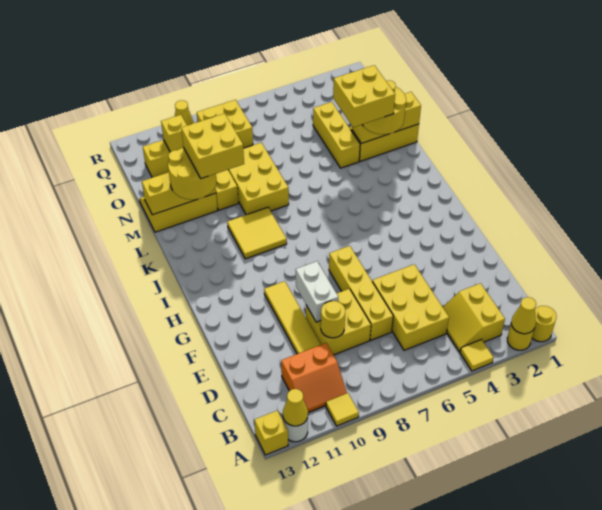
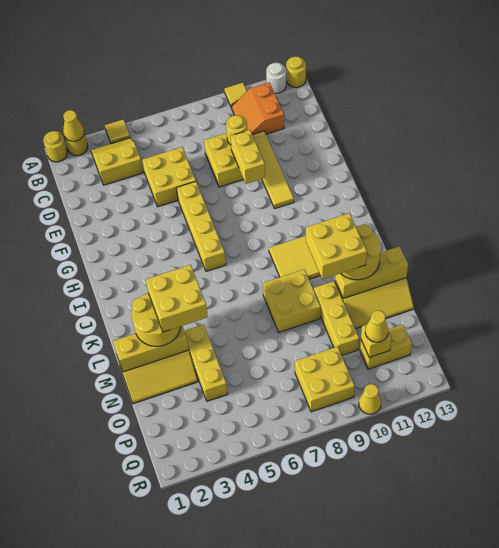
yellow cone A12 level 2 -> yellow cone P11 level 3
yellow brick A13 level 1 -> yellow round brick A13 level 1
yellow slope B3:C4 level 1 top 3 -> yellow slope B3:C4 level 1 top C
orange slope B10:C11 level 1 top C -> orange slope B10:C11 level 1 top 11
yellow brick C5:E6 level 1 -> yellow brick D5:E6 level 1
yellow brick D7:G7 level 1 -> yellow brick F6:I6 level 1
white brick E9:F9 level 2 -> yellow brick E9:F9 level 2
yellow brick L8:N9 level 1 -> yellow brick L8:M9 level 1

